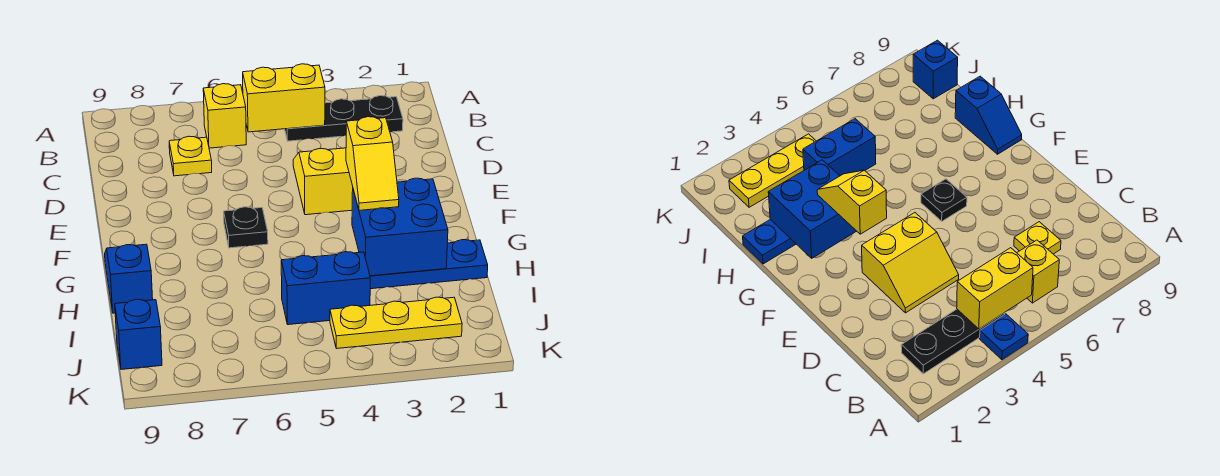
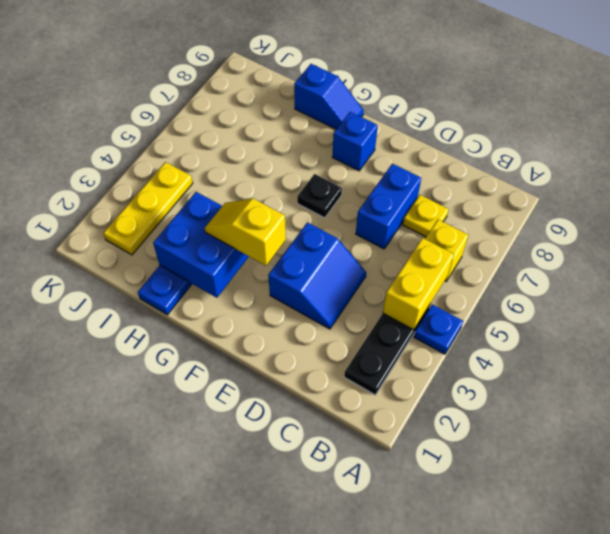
yellow slope D3:E4 level 1 top E -> blue slope D3:E4 level 1 top E
blue brick I4:I5 level 1 -> blue brick D6:D7 level 1
blue brick J9 level 1 -> blue brick F8 level 1

